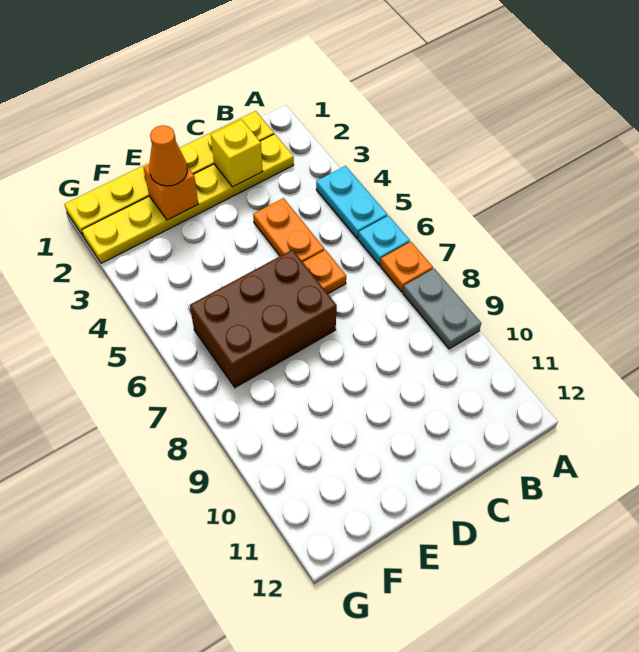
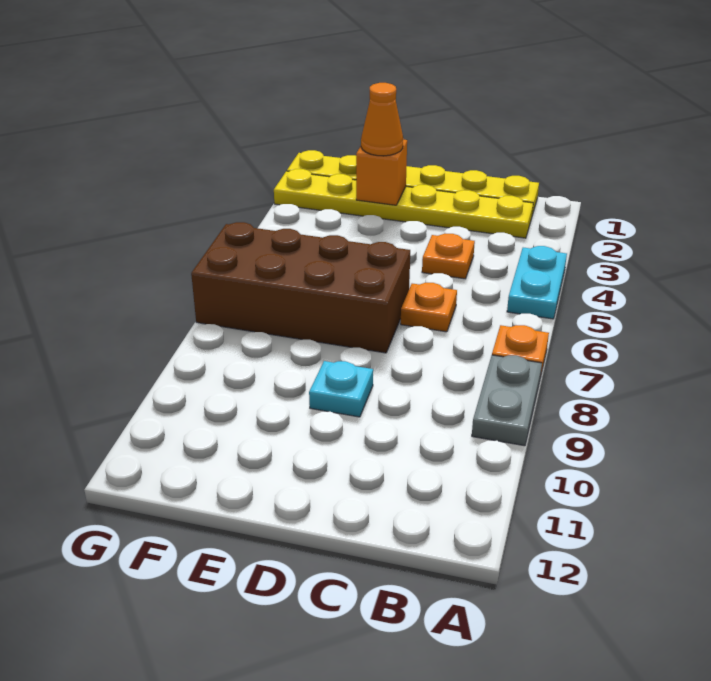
cyan plate A6 level 1 -> cyan plate D9 level 1
yellow brick C2 level 2 -> none
orange plate C4:C5 level 1 -> orange plate C4 level 1
brown brick D6:F7 level 1 -> brown brick D6:G7 level 1

